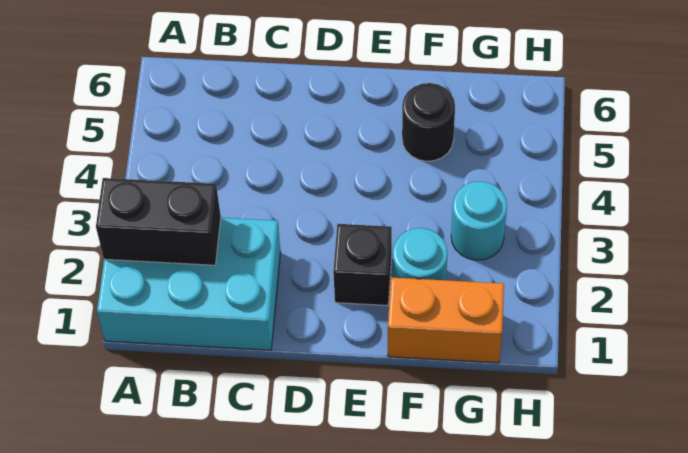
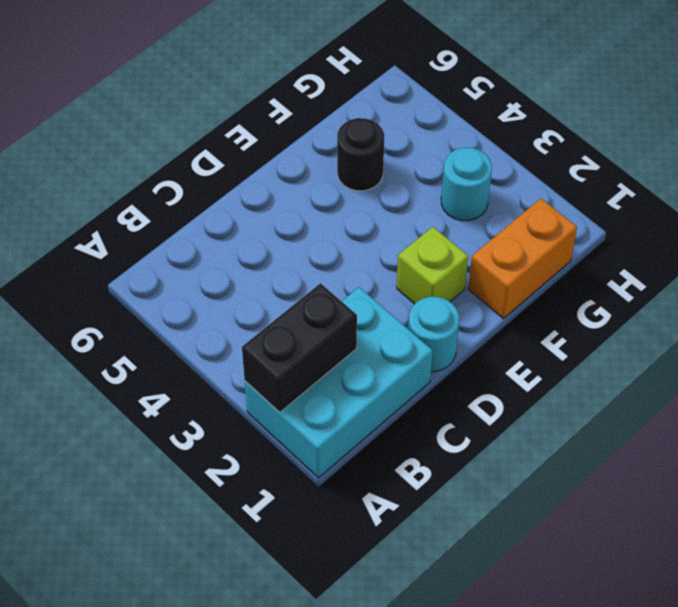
black brick E2 level 1 -> lime brick E2 level 1
cyan round brick F2 level 1 -> cyan round brick D1 level 1

